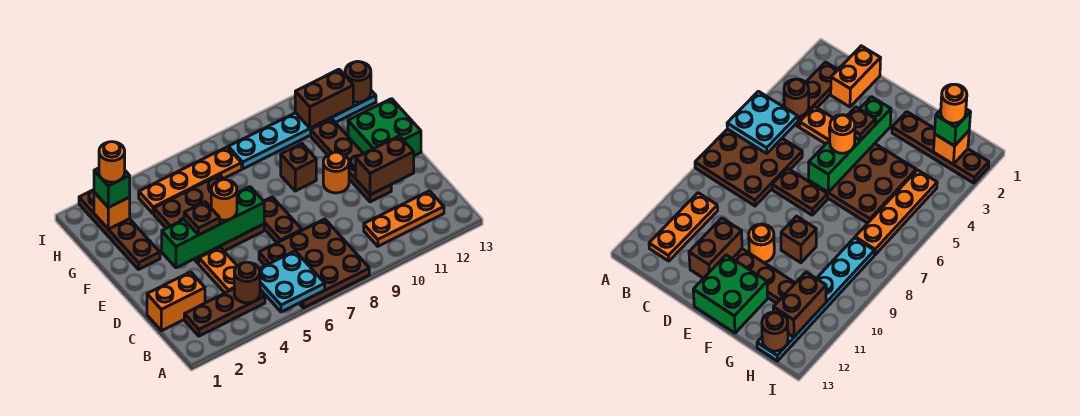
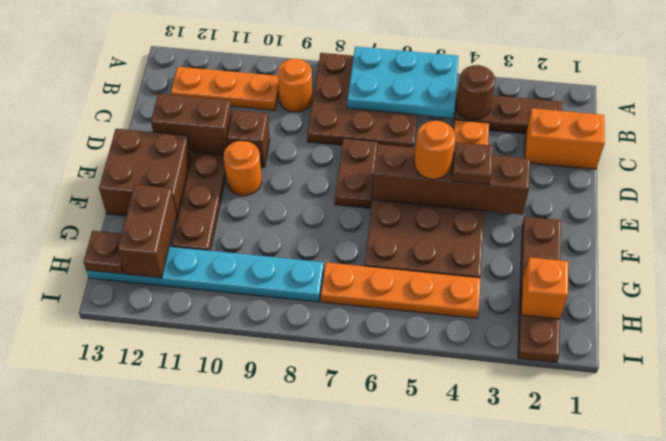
cyan plate A5:B6 level 2 -> cyan plate A5:B7 level 2
green brick E3:E6 level 2 -> brown brick E3:E6 level 2
green brick E12:F13 level 1 -> brown brick E12:F13 level 1
brown brick F9 level 1 -> brown brick D10 level 1
green brick H2 level 3 -> none
orange round brick H2 level 4 -> orange round brick B9 level 1
brown brick H11:H12 level 2 -> brown brick G12:H12 level 2
brown round brick H13 level 2 -> brown plate H13 level 2

